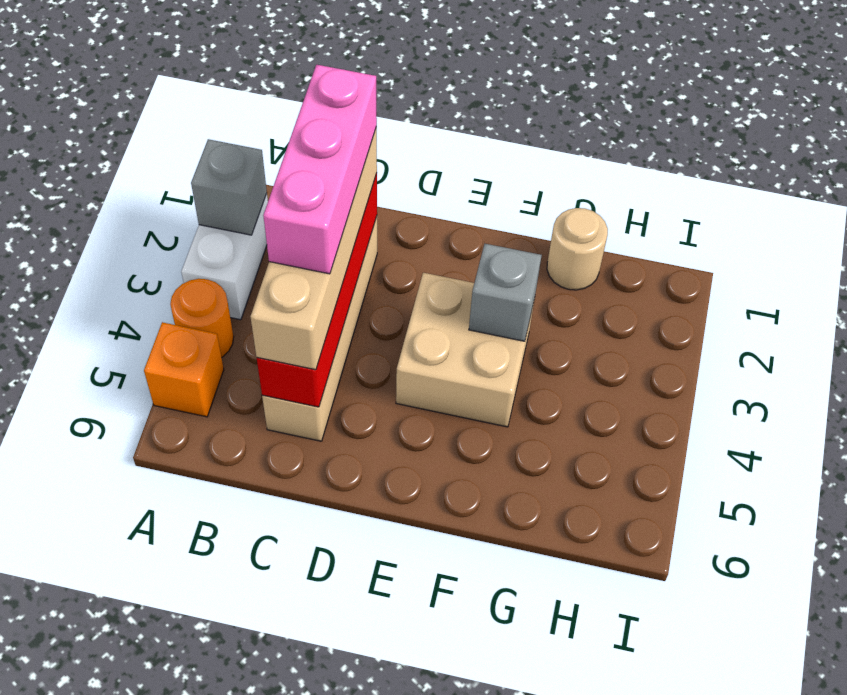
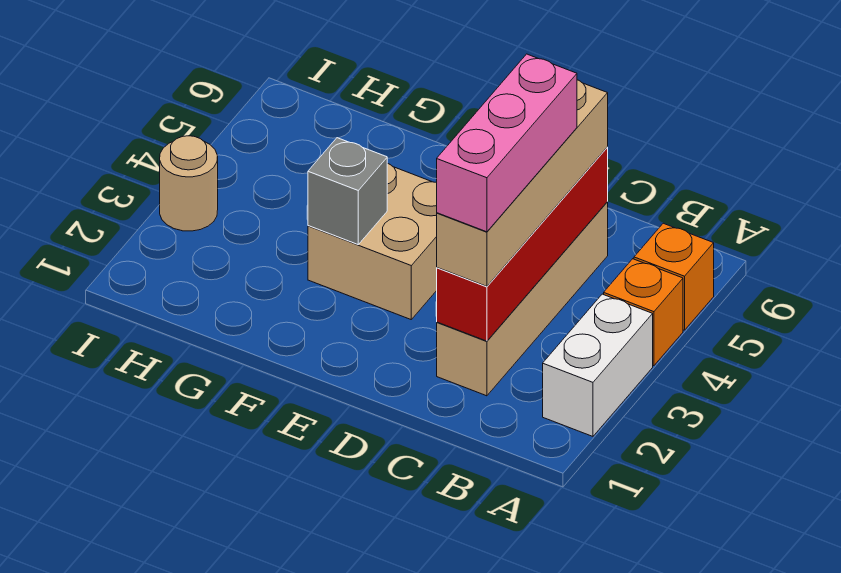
grey brick A2 level 2 -> none
orange round brick A4 level 1 -> orange brick A4 level 1
tan round brick G1 level 1 -> tan round brick I3 level 1

